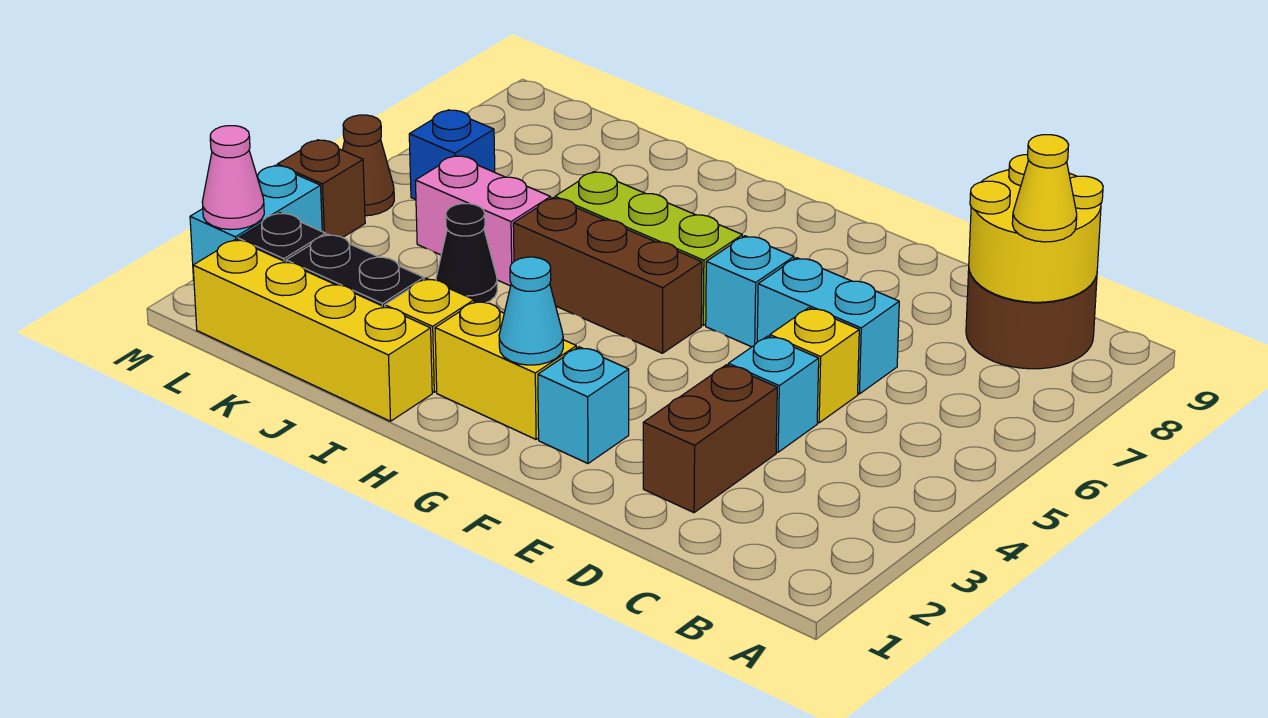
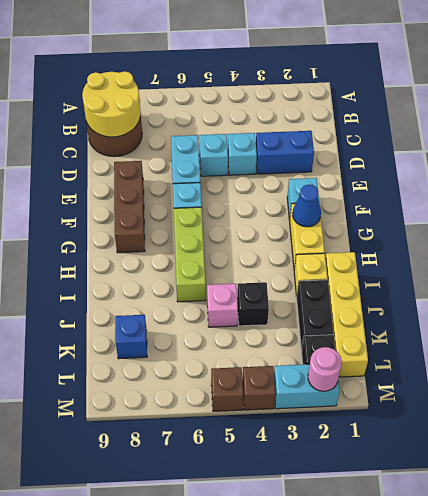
yellow cone B8 level 3 -> none
brown brick D2:D3 level 1 -> blue brick D2:D3 level 1
yellow brick D5 level 1 -> cyan brick D5 level 1
cyan cone G2 level 2 -> blue cone G2 level 2
brown brick G5:I5 level 1 -> brown brick E8:G8 level 1
black cone J4 level 1 -> black brick J4 level 1
pink brick J5:K5 level 1 -> pink brick J5 level 1
blue brick L6 level 1 -> blue brick K8 level 1
pink cone M2 level 2 -> pink round brick M2 level 2
brown cone M5 level 1 -> brown brick M5 level 1

